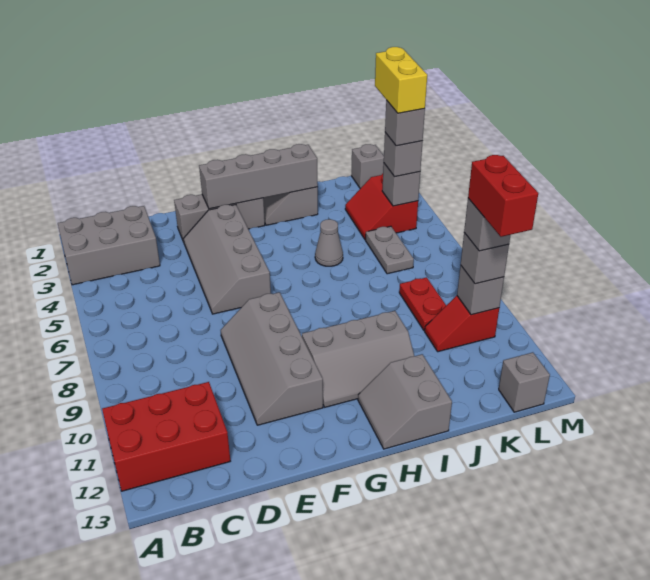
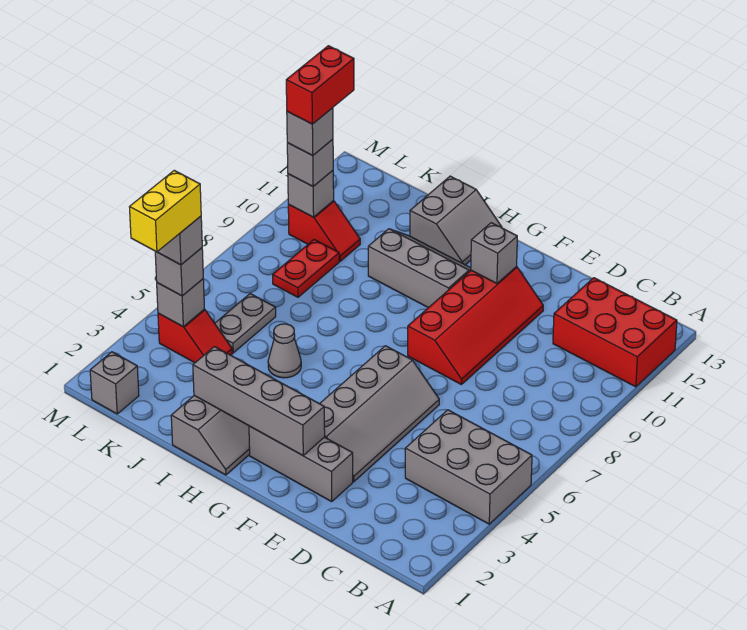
grey brick A2:C3 level 1 -> grey brick A4:C5 level 1
grey slope E8:F11 level 1 top F -> red slope E8:F11 level 1 top F
red slope K3:L4 level 1 top L -> red slope K4:L4 level 1 top L
grey brick L13 level 1 -> grey brick F11 level 2

